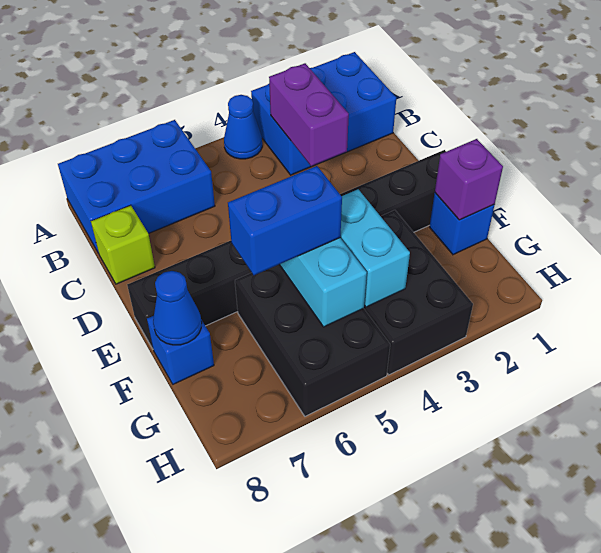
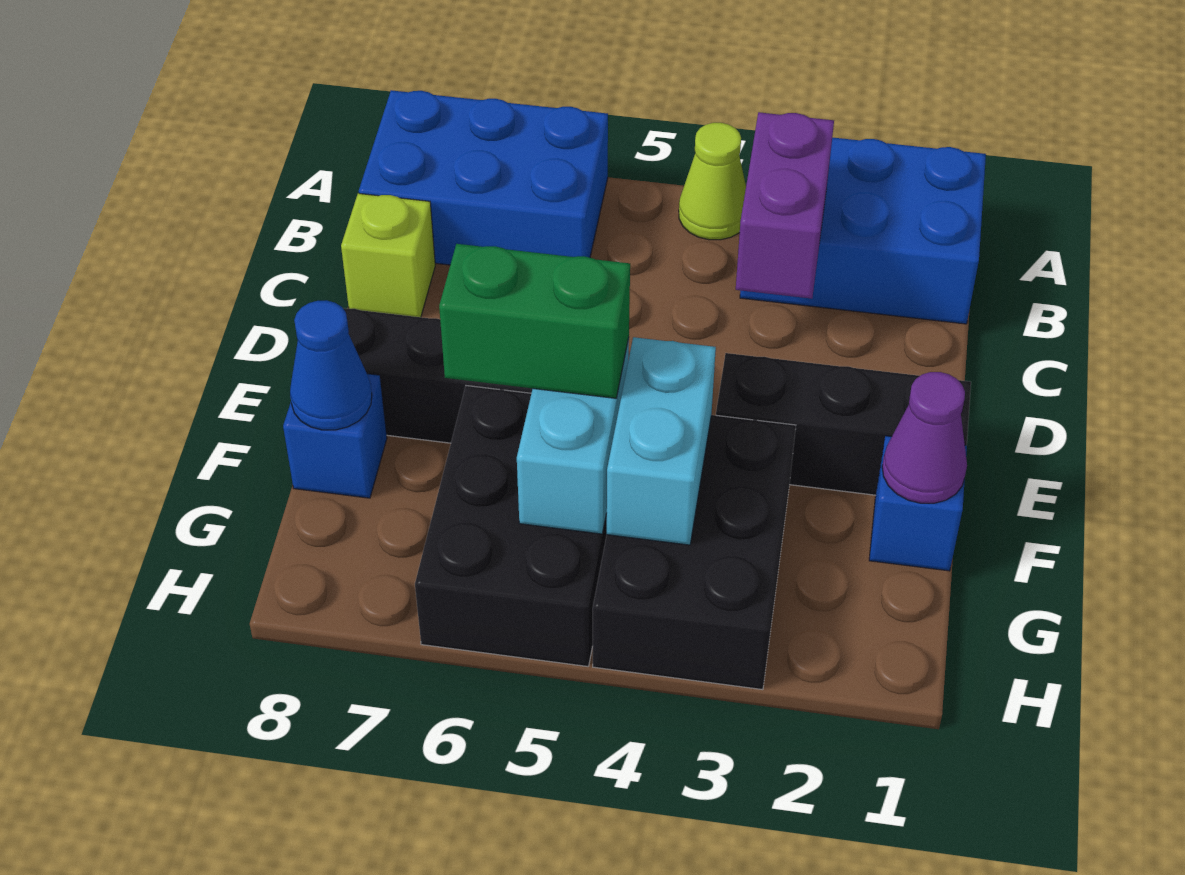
blue cone A4 level 1 -> lime cone A4 level 1
purple brick F1 level 2 -> purple cone F1 level 2
blue brick F5:F6 level 3 -> green brick F5:F6 level 3

